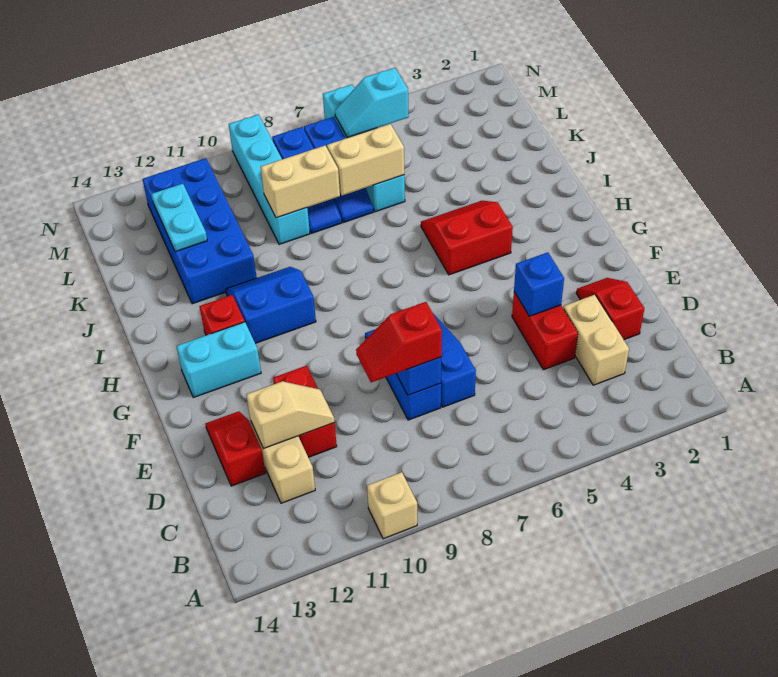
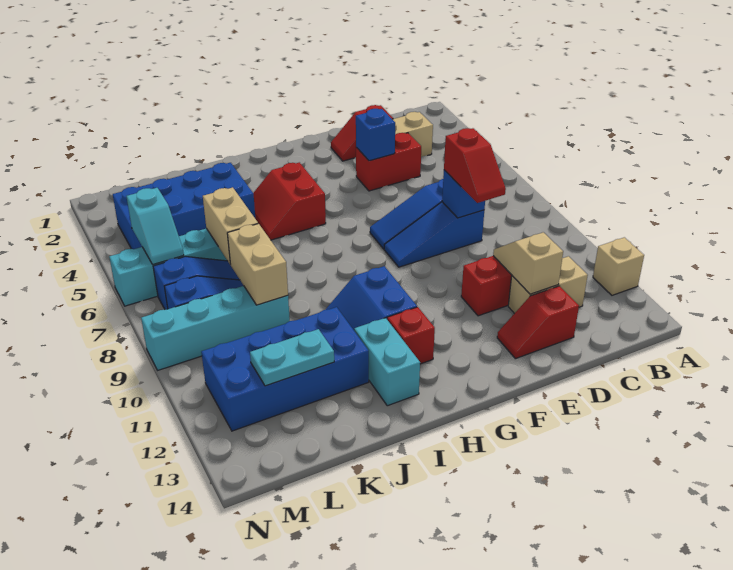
tan brick A10 level 1 -> tan brick A12 level 1
cyan brick G12:G13 level 1 -> cyan brick I12:I13 level 1
none -> blue brick J3:M4 level 1

